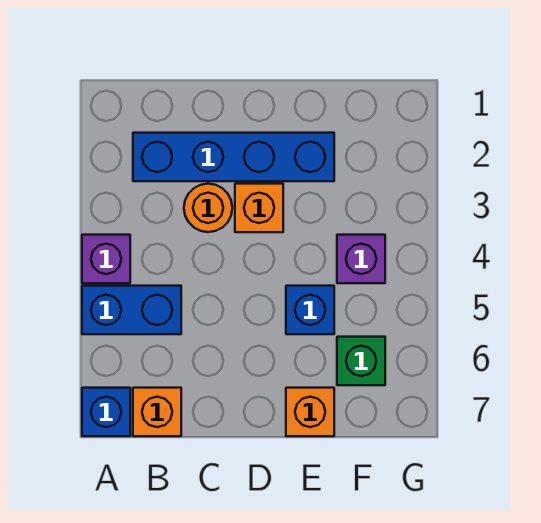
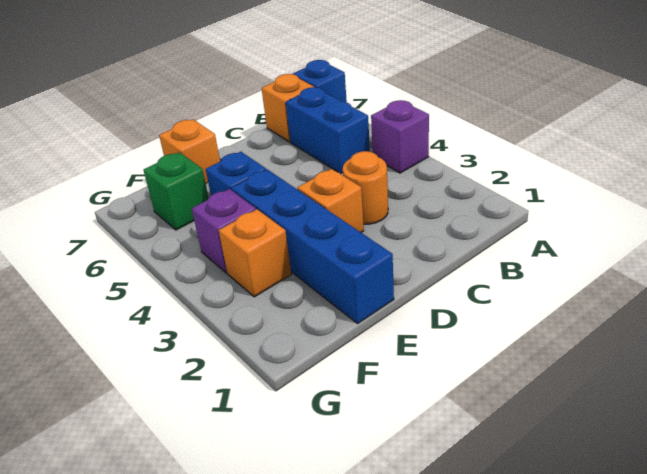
blue brick A5:B5 level 1 -> blue brick B5:B6 level 1
blue brick B2:E2 level 1 -> blue brick E1:E4 level 1
none -> orange brick F3 level 1

